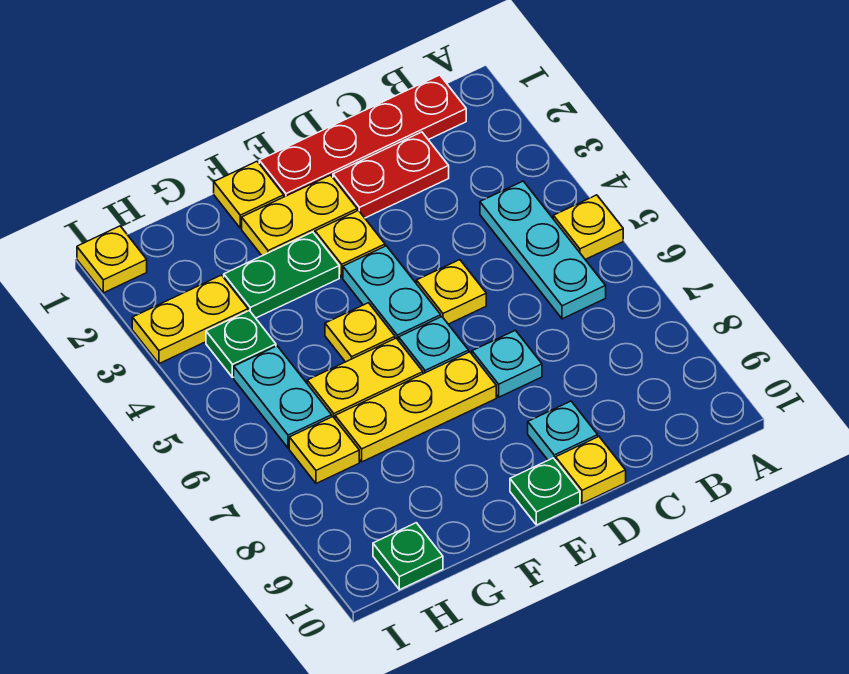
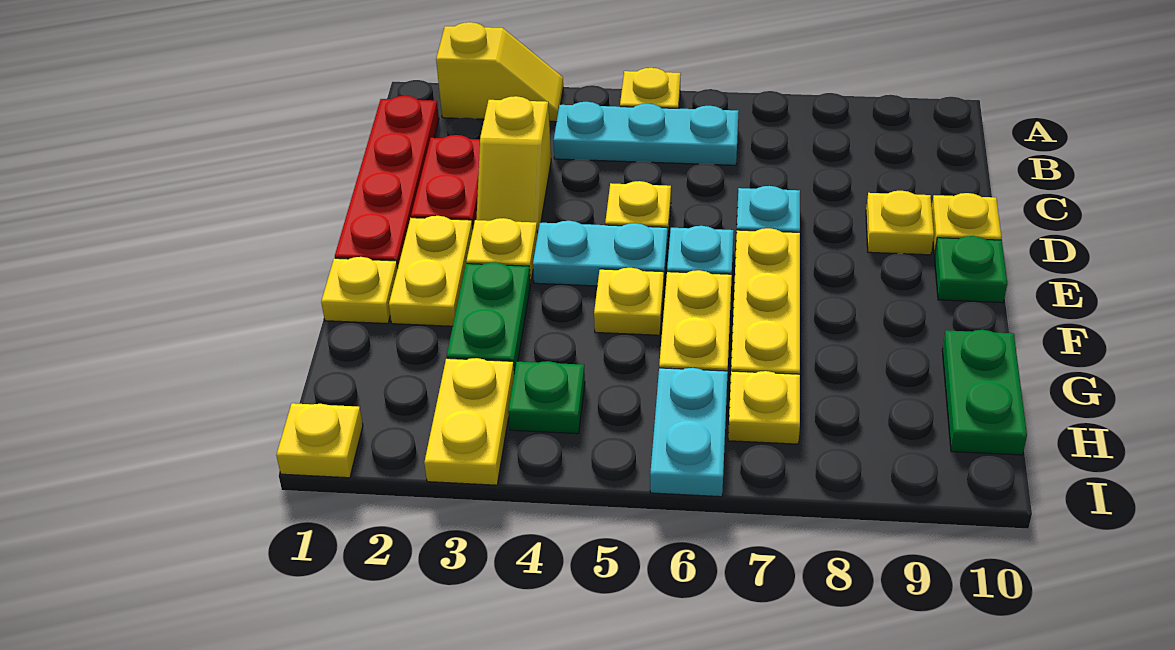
none -> yellow slope A2:A3 level 1 top 2
none -> yellow slope C3:D3 level 1 top C
cyan plate D9 level 1 -> yellow plate D9 level 1
cyan plate H5:H6 level 1 -> cyan plate H6:I6 level 1
green plate H10 level 1 -> green plate G10:H10 level 1

